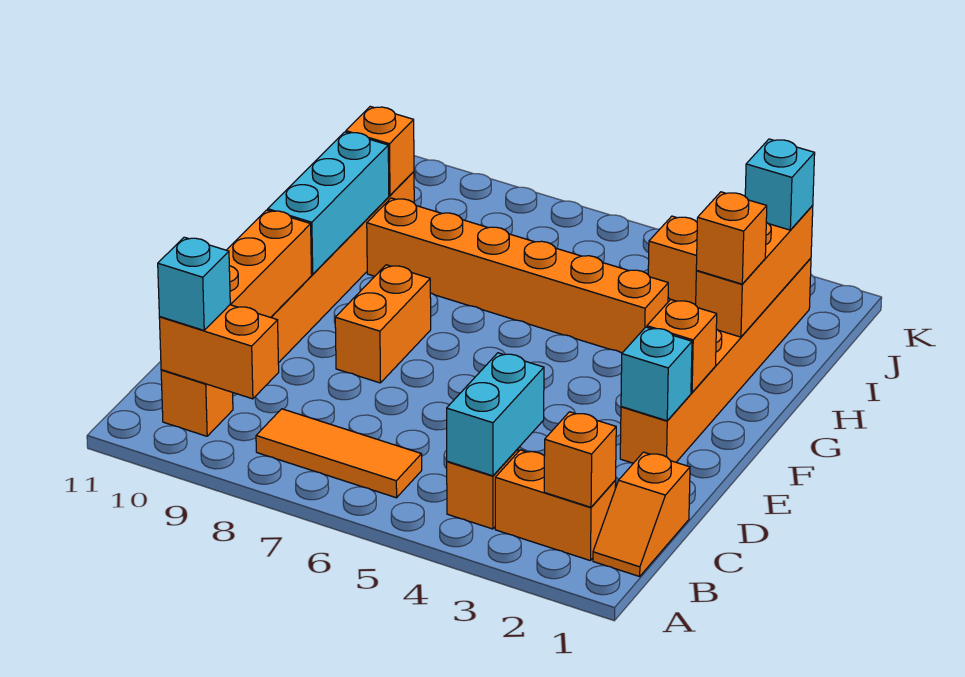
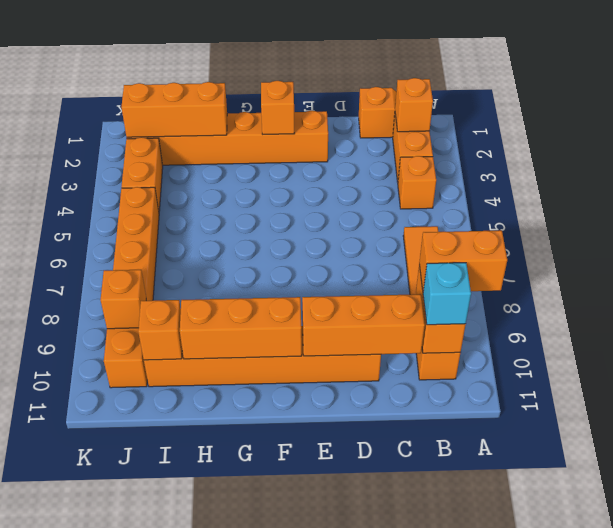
cyan brick B4:C4 level 2 -> none
cyan brick E2 level 2 -> none
orange brick E8:F8 level 1 -> orange brick A9:B9 level 3
cyan brick F10:H10 level 2 -> orange brick F10:H10 level 2
orange brick H2 level 3 -> orange brick J9 level 2
orange brick H4:H9 level 1 -> orange brick J5:J10 level 1
cyan brick J2 level 3 -> none

